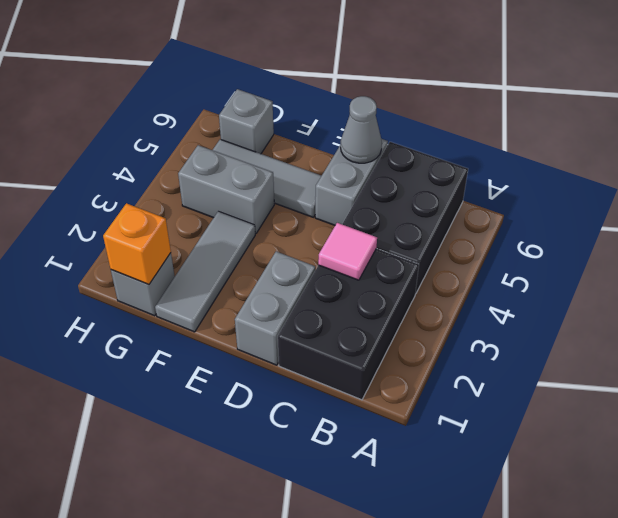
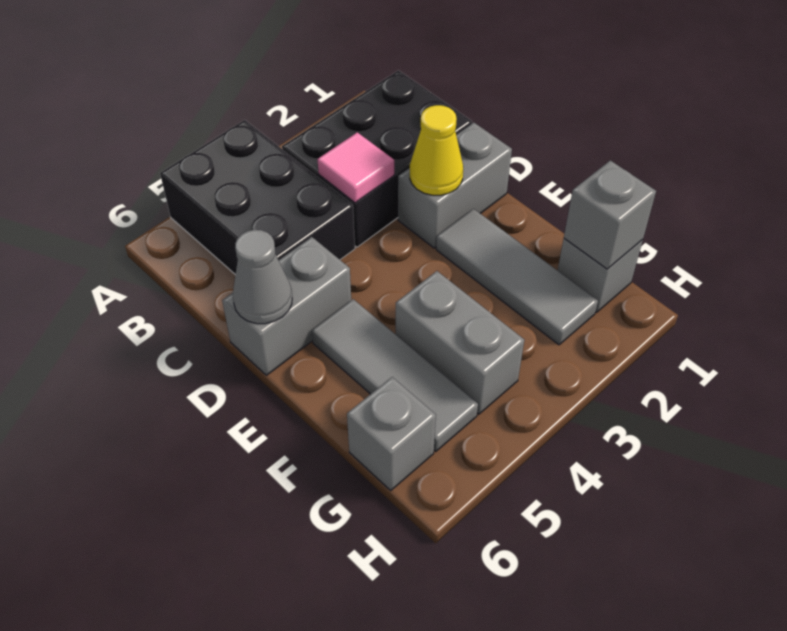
black brick B4:C6 level 1 -> black brick A4:C5 level 1
none -> yellow cone D2 level 2
grey tile F1:F3 level 1 -> grey tile E2:G2 level 1
orange brick G1 level 2 -> grey brick G1 level 2

